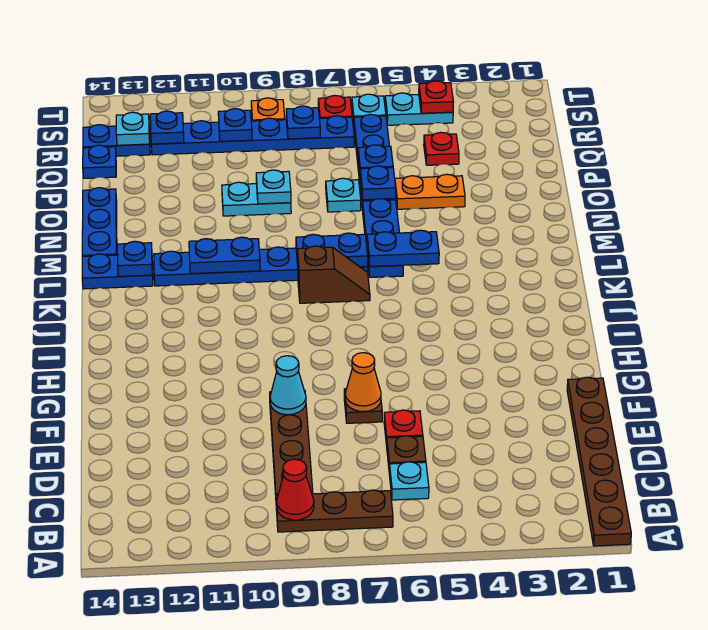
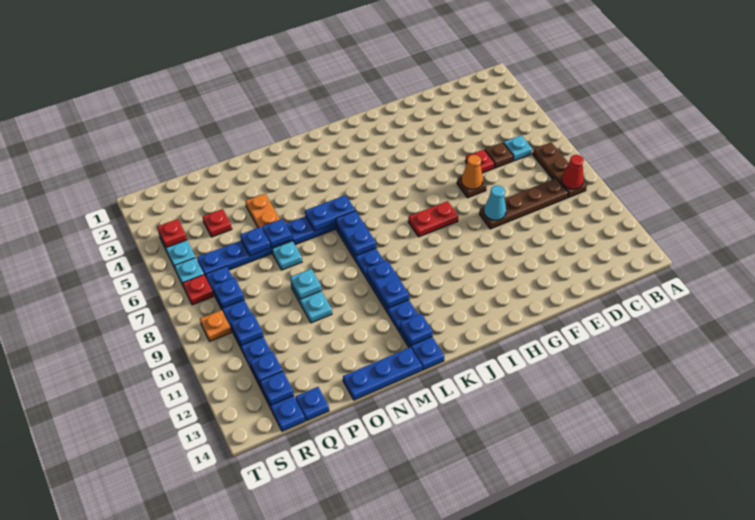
brown plate A1:F1 level 1 -> none
none -> red plate H8:I8 level 1
brown slope K7:K8 level 1 top 8 -> none
blue plate L5:L6 level 2 -> blue plate L6:M6 level 2
cyan plate R13 level 2 -> blue plate R13 level 2

